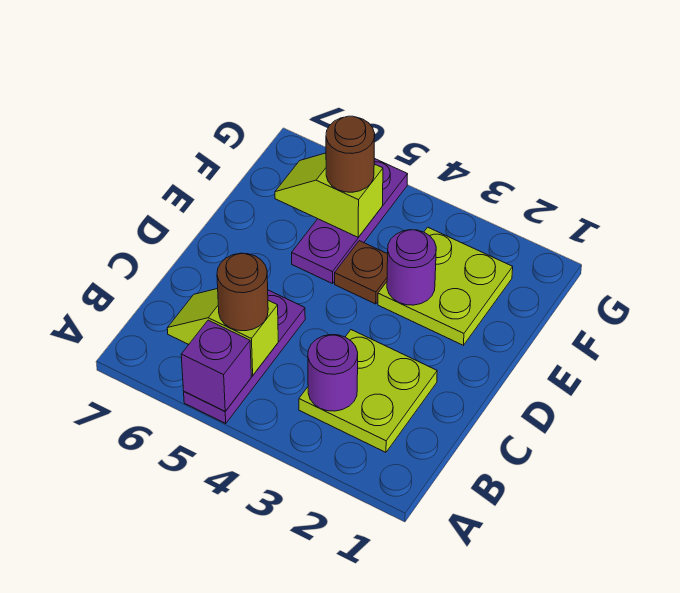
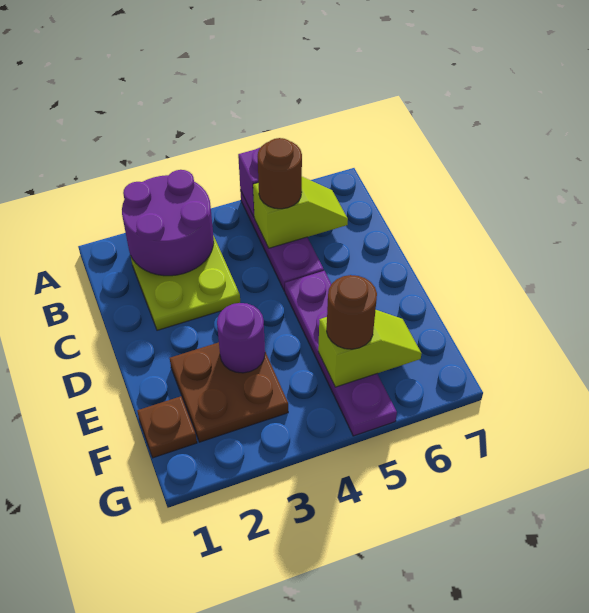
purple round brick B3 level 2 -> purple round brick A2:B3 level 2
lime plate E2:F3 level 1 -> brown plate E2:F3 level 1
brown plate E4 level 1 -> brown plate F1 level 1
purple plate E5:G5 level 1 -> purple plate D5:G5 level 1

